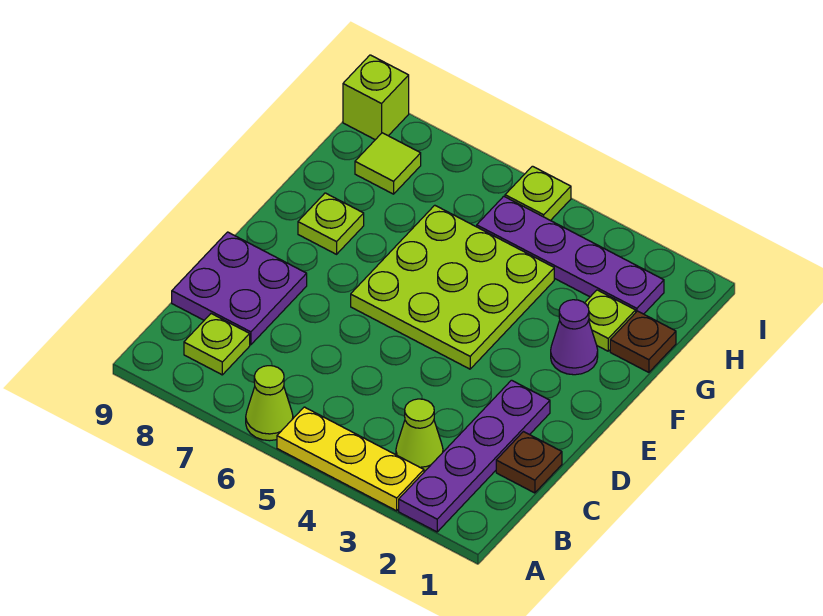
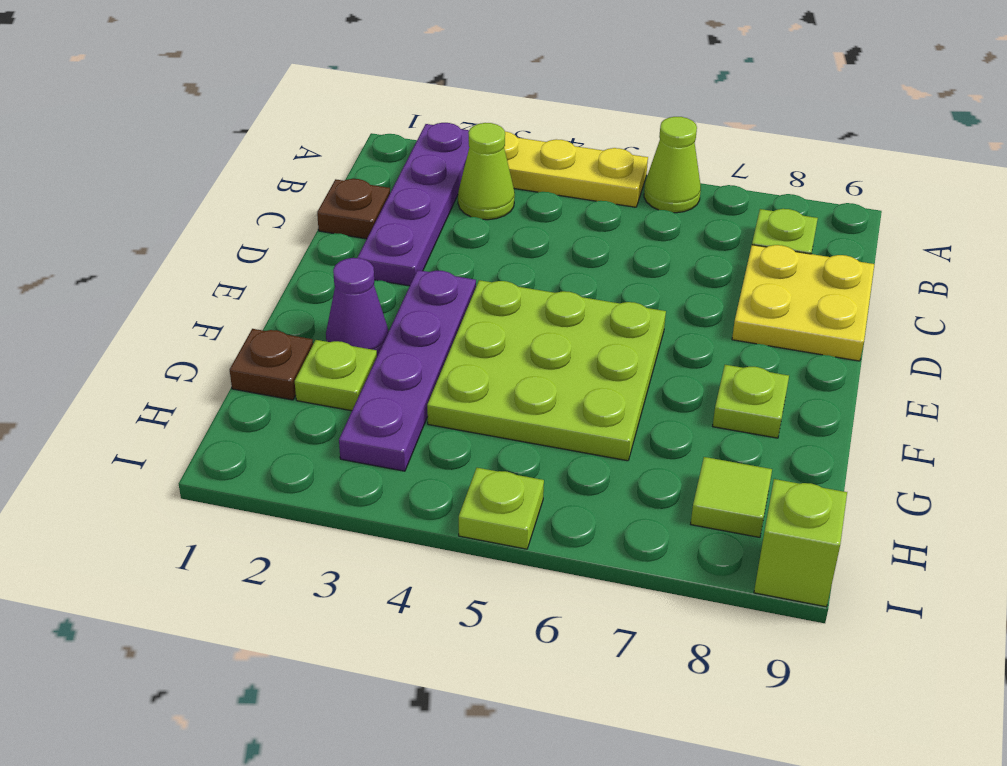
purple plate C8:D9 level 1 -> yellow plate C8:D9 level 1
purple plate H2:H5 level 1 -> purple plate E3:H3 level 1

